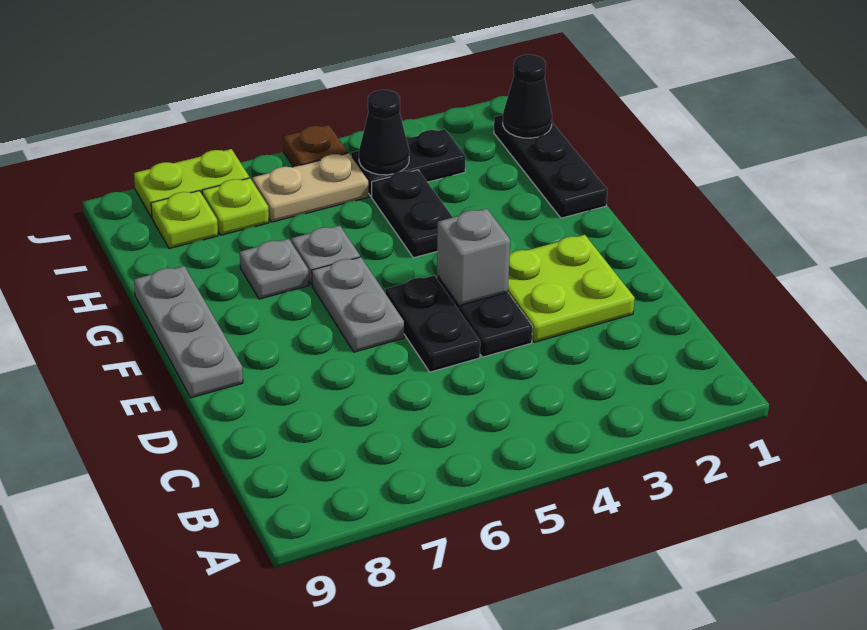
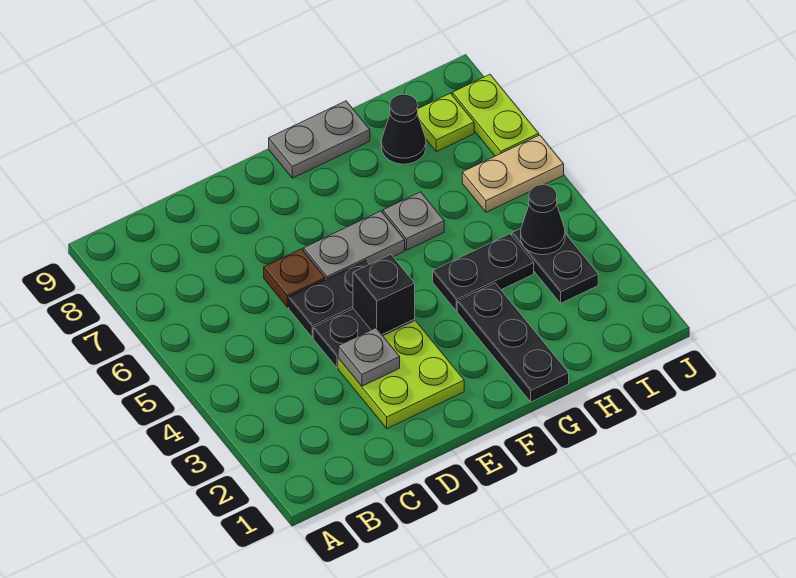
grey brick E4 level 2 -> black brick E4 level 2
grey plate E9:G9 level 1 -> grey plate F9:G9 level 1
black plate G1:I1 level 1 -> black plate G1:G3 level 1
grey plate G7 level 1 -> grey plate D3 level 2
black cone I1 level 2 -> black cone H8 level 1
tan plate I5:I6 level 1 -> tan plate I6:J6 level 1
lime plate I7 level 1 -> none
brown plate J5 level 1 -> brown plate D6 level 1

